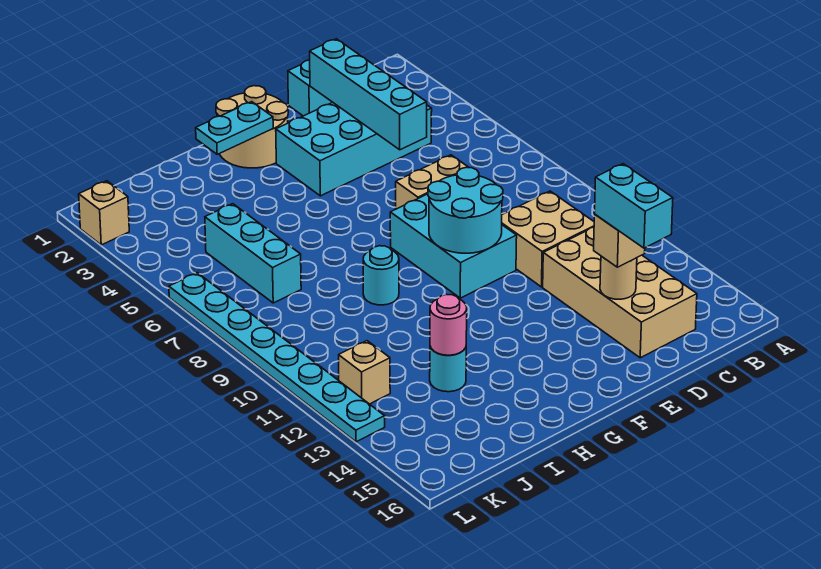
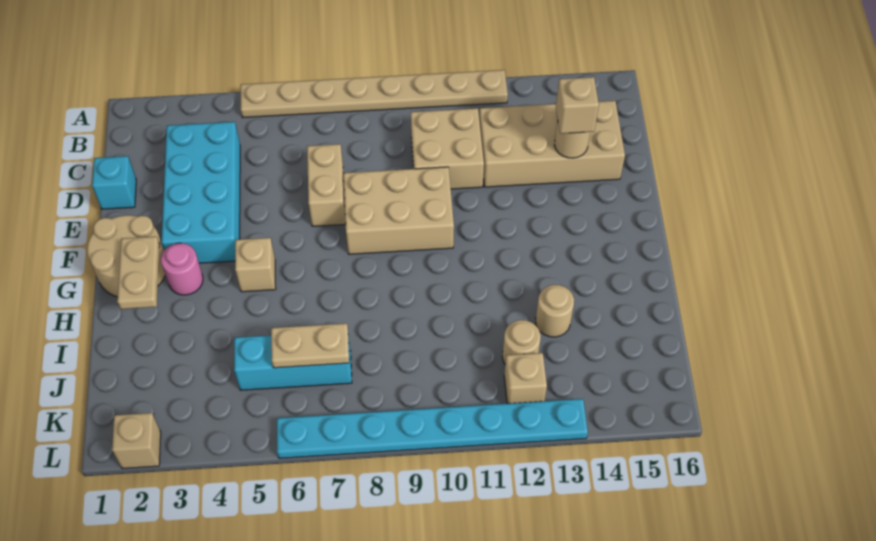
none -> tan plate A5:A12 level 1
cyan brick D2:D5 level 2 -> none
cyan brick D14:D15 level 4 -> none
cyan brick E8:F10 level 1 -> tan brick E8:F10 level 1
cyan round brick E9:F10 level 2 -> none
cyan plate G2:H2 level 2 -> tan plate G2:H2 level 2
none -> tan brick G5 level 1
cyan round brick H9 level 1 -> none
cyan round brick I13 level 1 -> tan round brick I13 level 1
pink round brick I13 level 2 -> pink round brick G3 level 1
none -> tan plate J6:J7 level 2
none -> tan round brick J12 level 1

